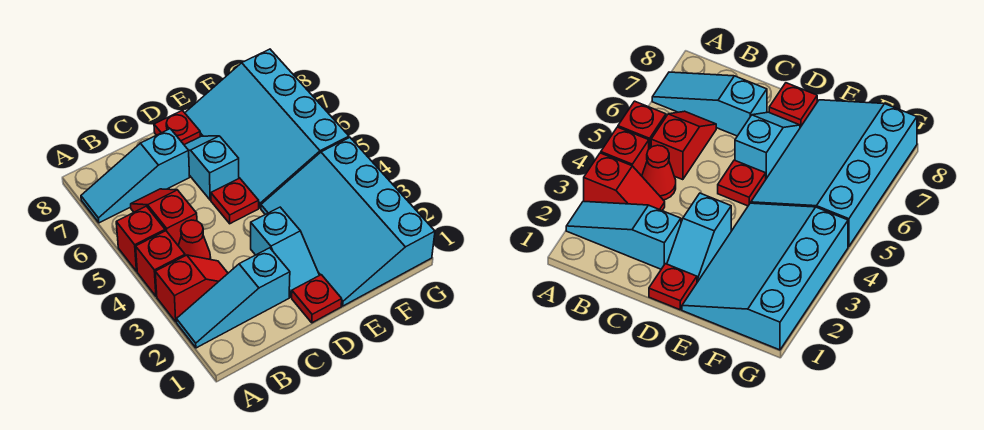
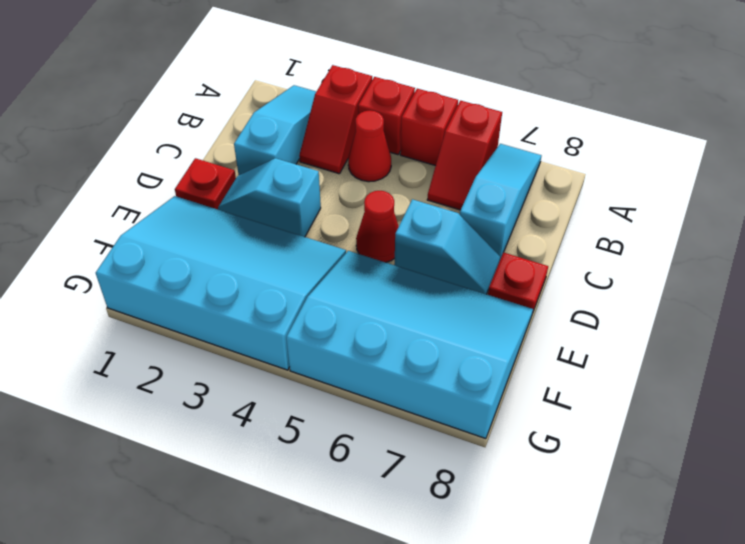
red slope B5:B6 level 1 top 5 -> red slope A6:B6 level 1 top A
red plate D5 level 1 -> red cone D5 level 1

